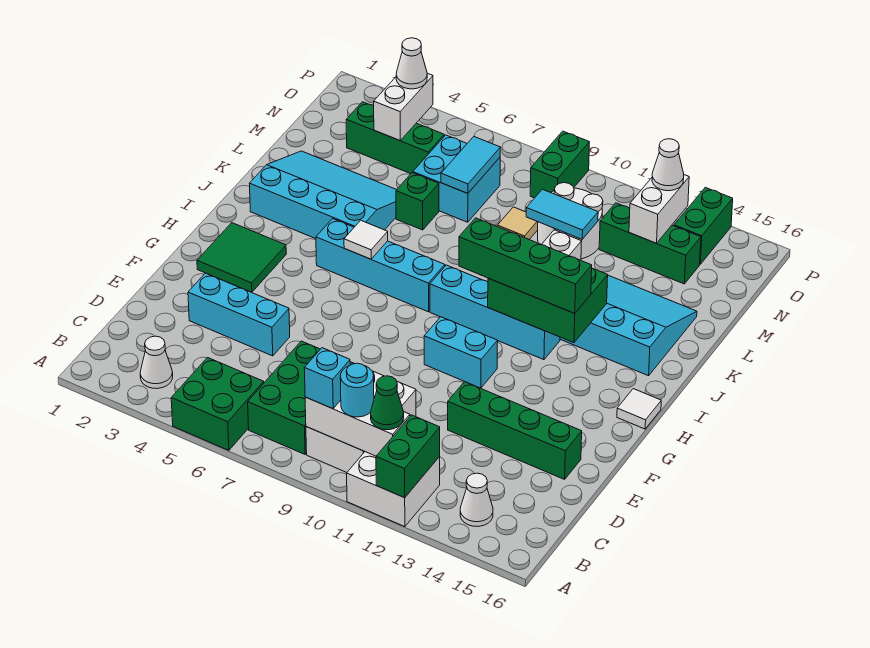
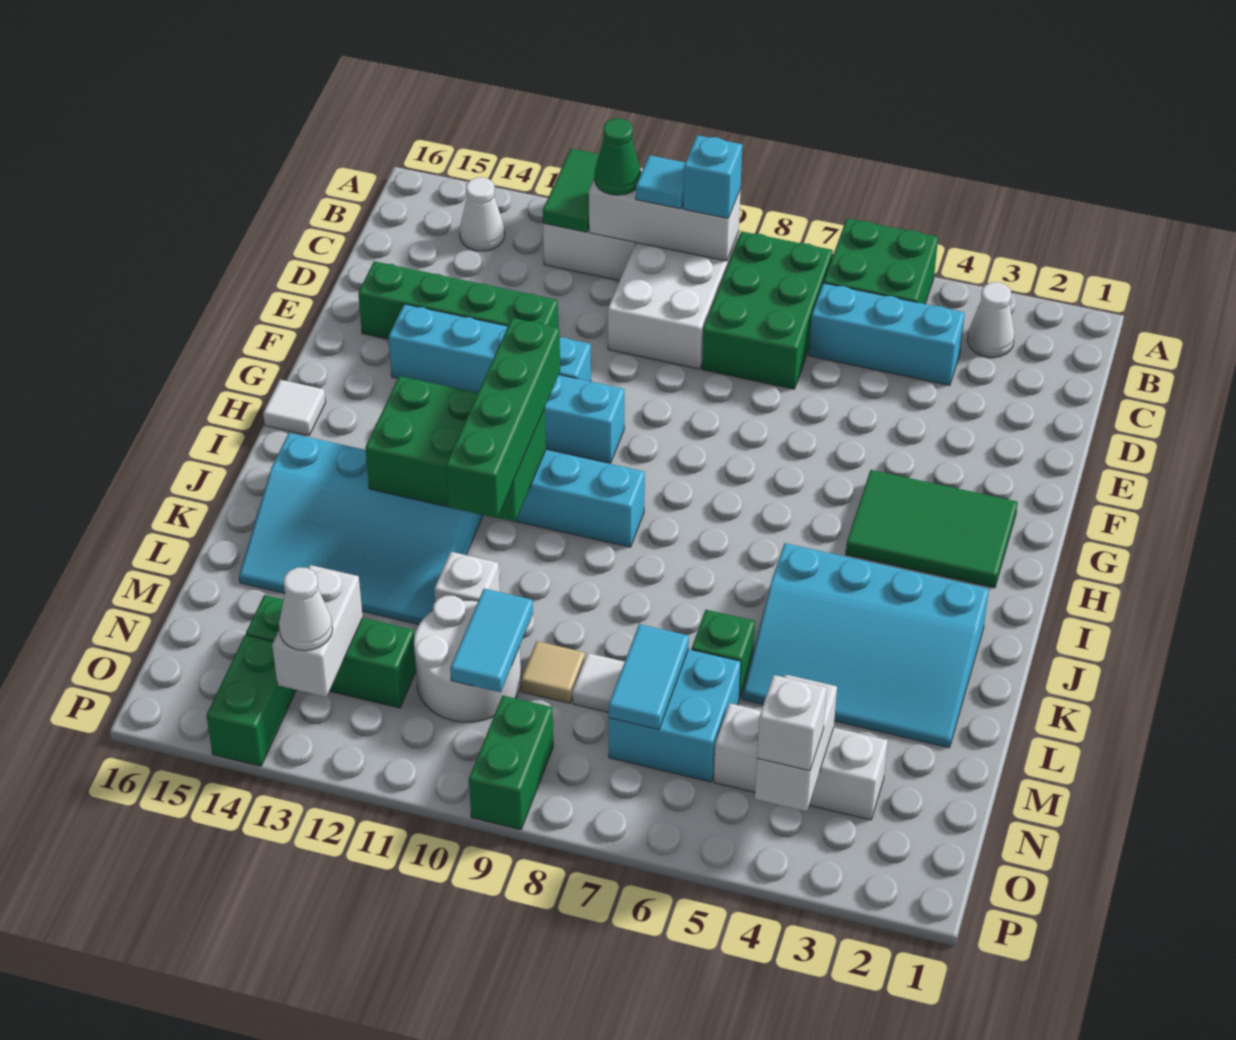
green brick A12:B12 level 2 -> green tile A12:B12 level 2
cyan round brick B10 level 3 -> cyan tile B10 level 3
cyan brick E3:E5 level 1 -> cyan brick C4:C6 level 1
green tile G2:H3 level 1 -> green tile G2:H4 level 1
cyan brick I5:I8 level 1 -> cyan brick F11:F14 level 1
white tile I6 level 2 -> white tile M8 level 1
green brick I10:I13 level 3 -> green brick H11:K11 level 3
cyan tile M10:M11 level 2 -> cyan tile M10:N10 level 2
green brick N3:N5 level 1 -> white brick N3:N5 level 1
white cone O4 level 3 -> white brick O4 level 3

